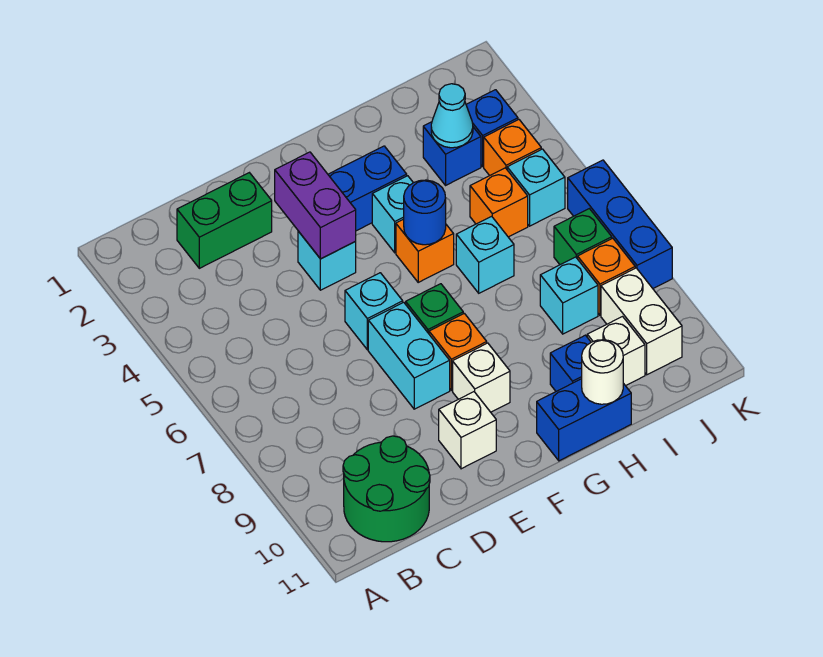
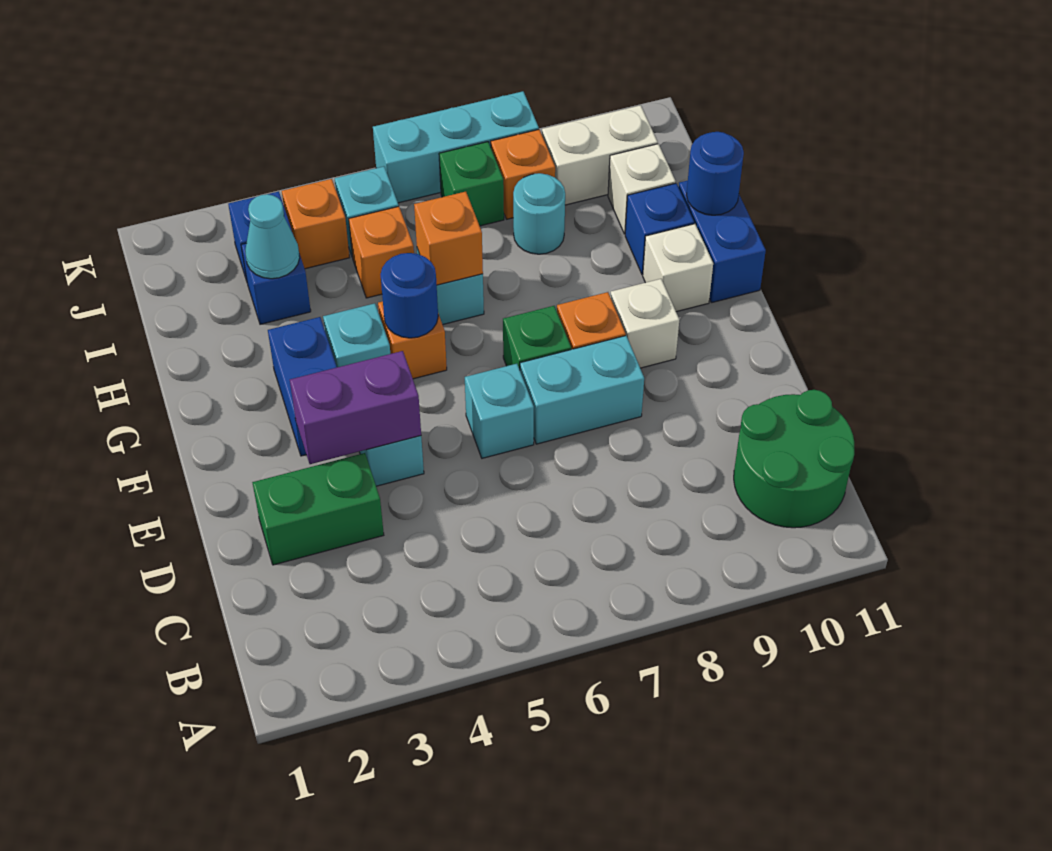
green brick C2:D2 level 1 -> green brick D2:D3 level 1
white brick E10 level 1 -> white brick G10 level 1
none -> orange brick H6 level 2
white round brick H11 level 2 -> blue round brick H11 level 2
cyan brick I8 level 1 -> cyan round brick I8 level 1
blue brick K6:K8 level 1 -> cyan brick K6:K8 level 1

